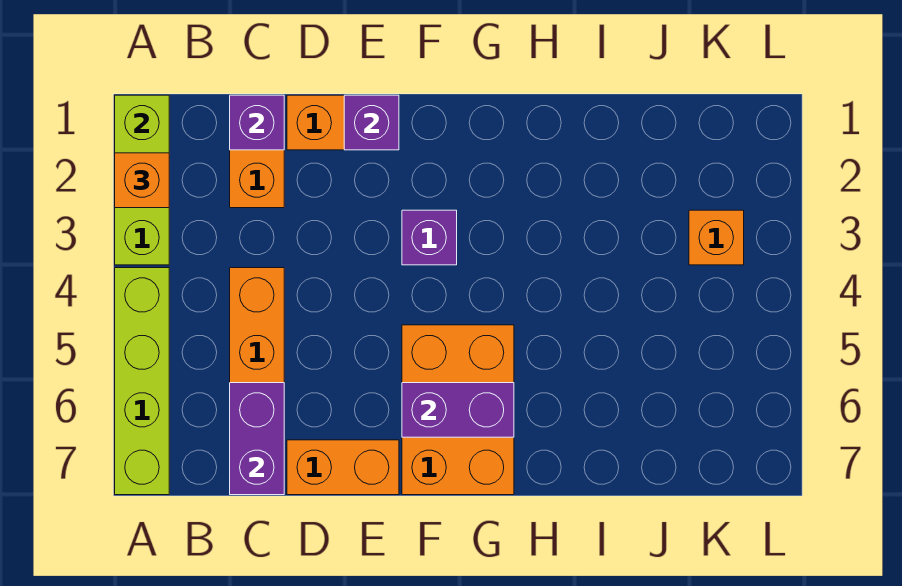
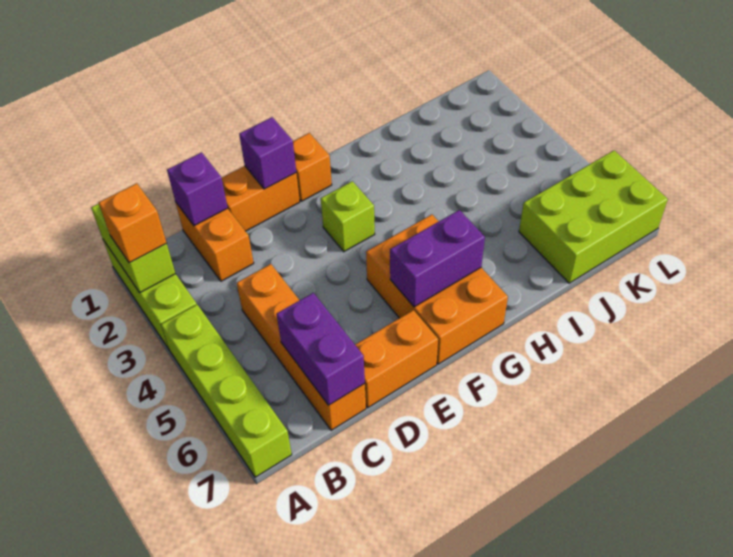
purple brick F3 level 1 -> lime brick F3 level 1
none -> lime brick J6:L7 level 1
orange brick K3 level 1 -> orange brick F1 level 1

